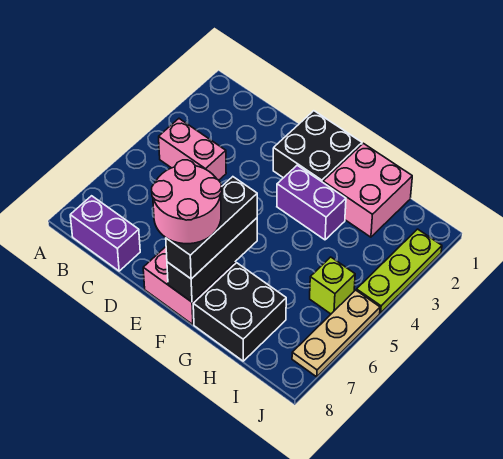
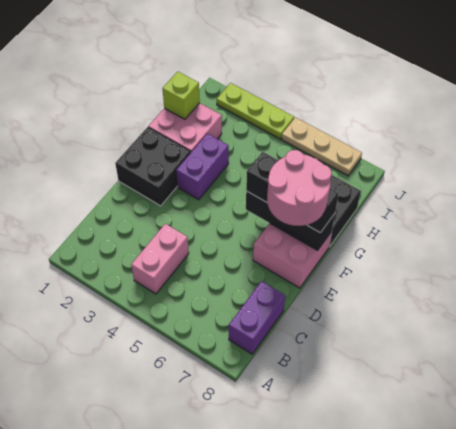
lime brick I5 level 1 -> lime brick H1 level 2

